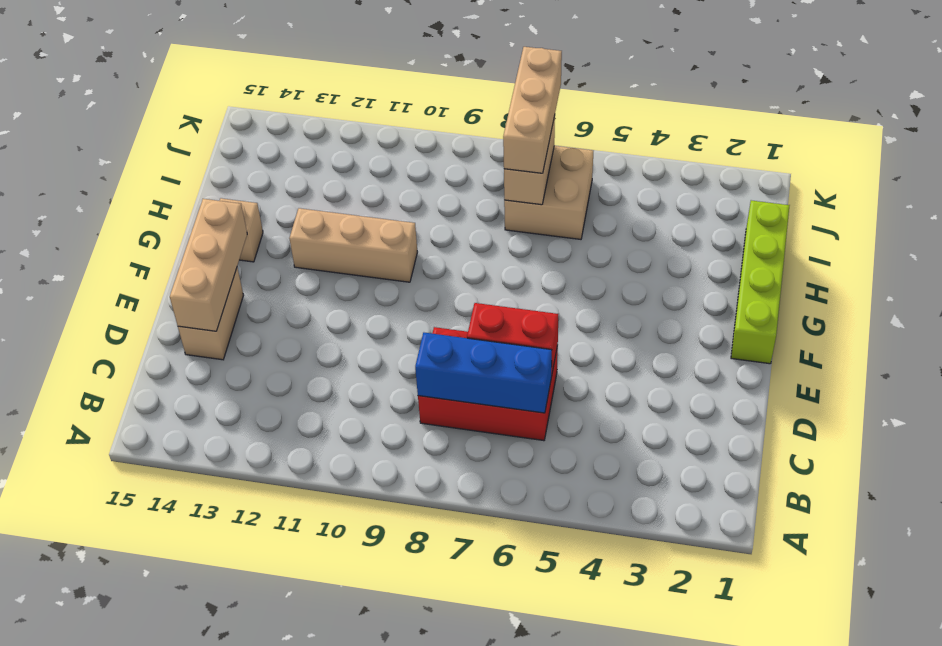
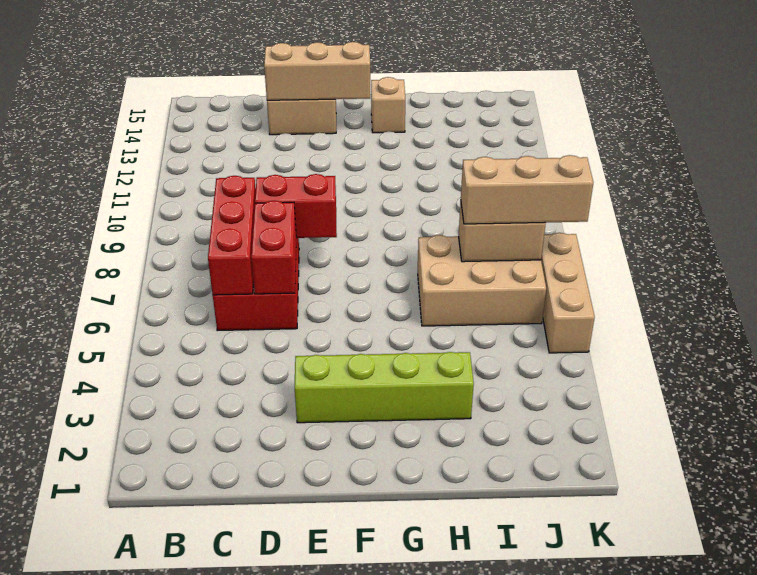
blue brick C6:C8 level 2 -> red brick C6:C8 level 2
none -> red brick D8:E8 level 2
lime brick F1:I1 level 1 -> lime brick E3:H3 level 1
tan brick G10:G12 level 1 -> tan brick K5:K7 level 1
tan brick I6:J7 level 1 -> tan brick H6:J7 level 1

